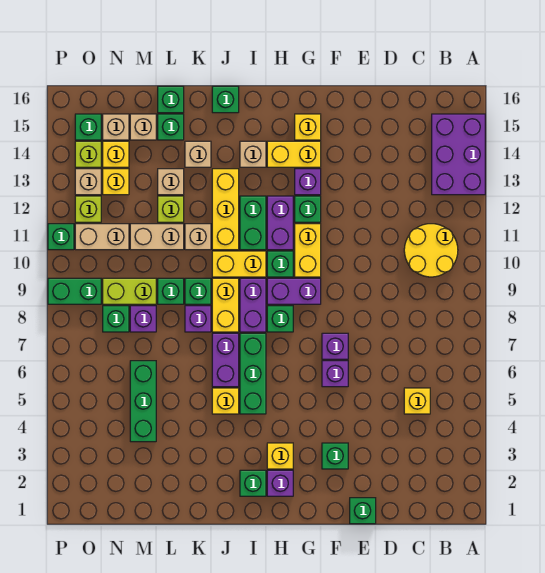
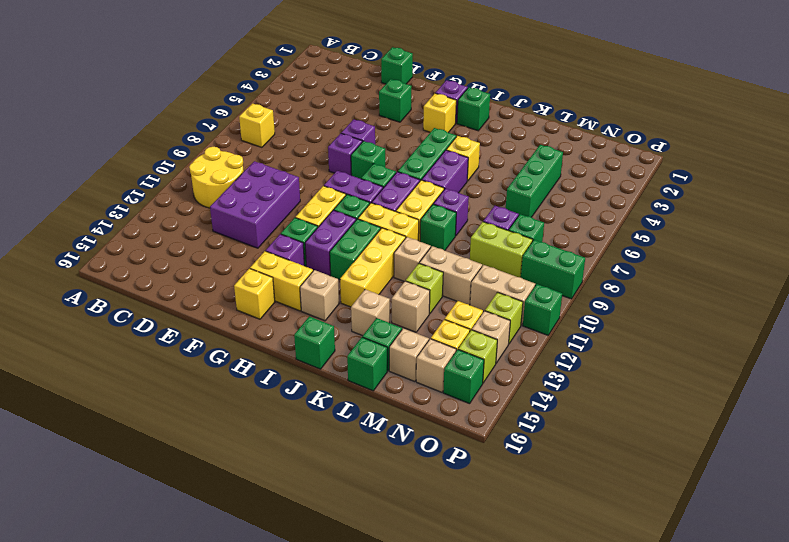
purple brick A13:B15 level 1 -> purple brick D10:E12 level 1
yellow brick C5 level 1 -> yellow brick B7 level 1
green brick L9 level 1 -> green brick G7 level 1

